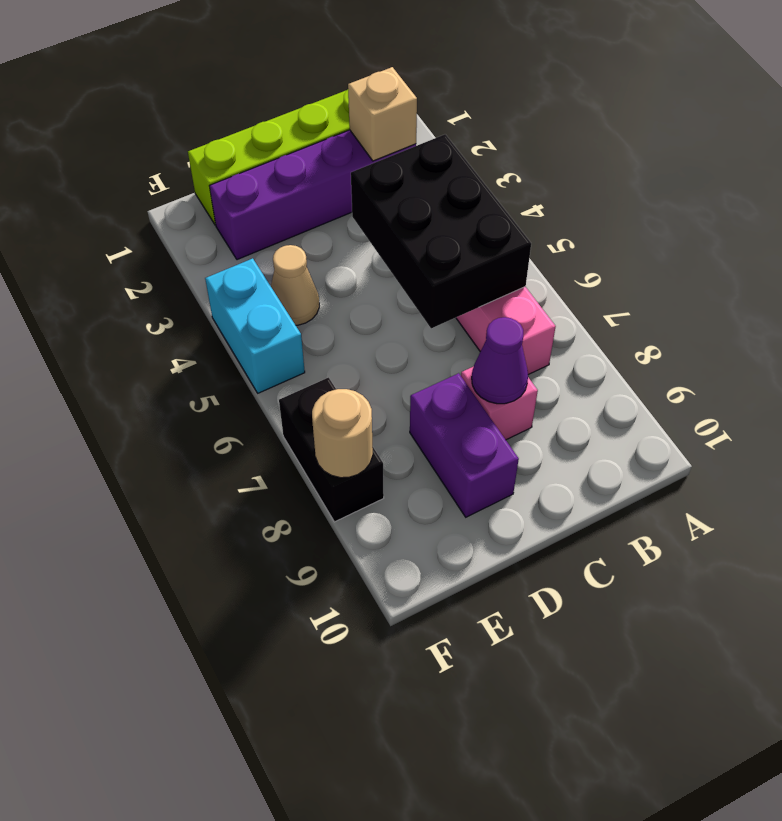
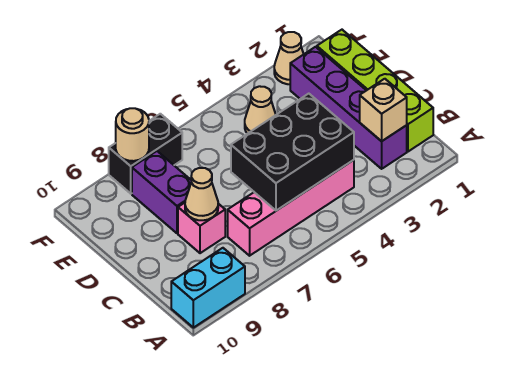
purple cone C8 level 2 -> tan cone C8 level 2
purple brick D8:D9 level 1 -> purple brick D8:E8 level 1
none -> tan cone F2 level 1
cyan brick F4:F5 level 1 -> cyan brick A9:A10 level 1

